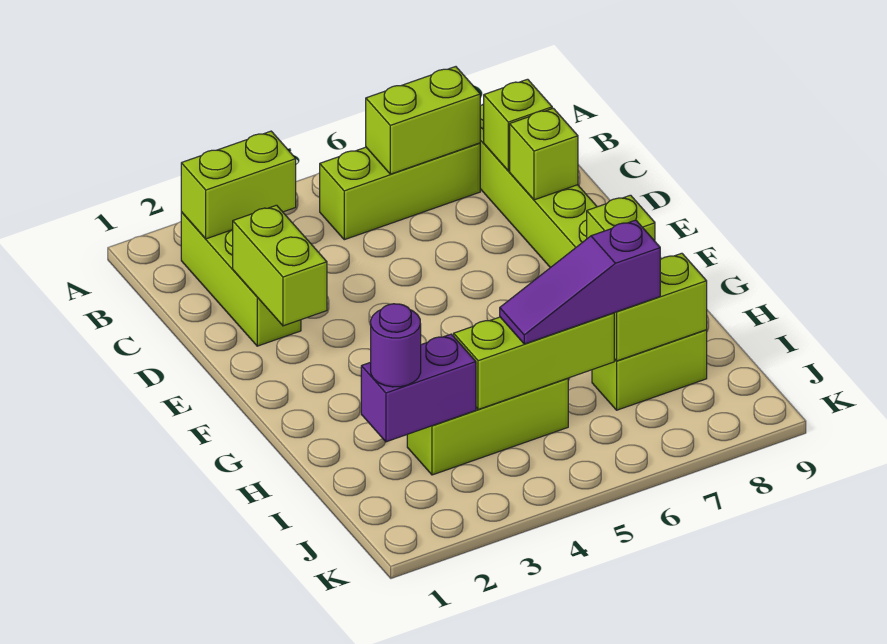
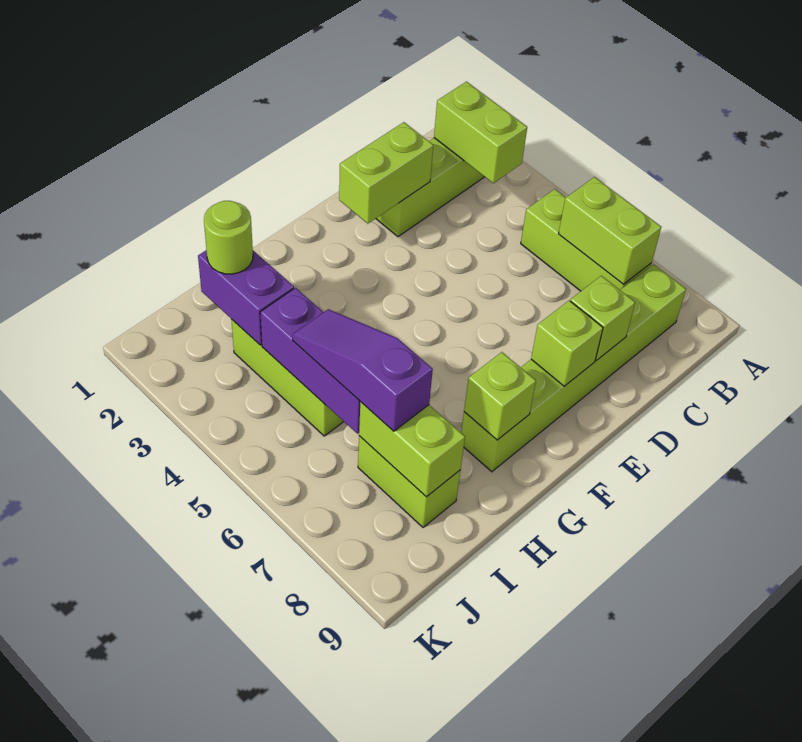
lime brick C8 level 2 -> lime brick E8 level 2
purple round brick I2 level 3 -> lime round brick I2 level 3
lime brick I4:I6 level 2 -> purple brick I4:I6 level 2

